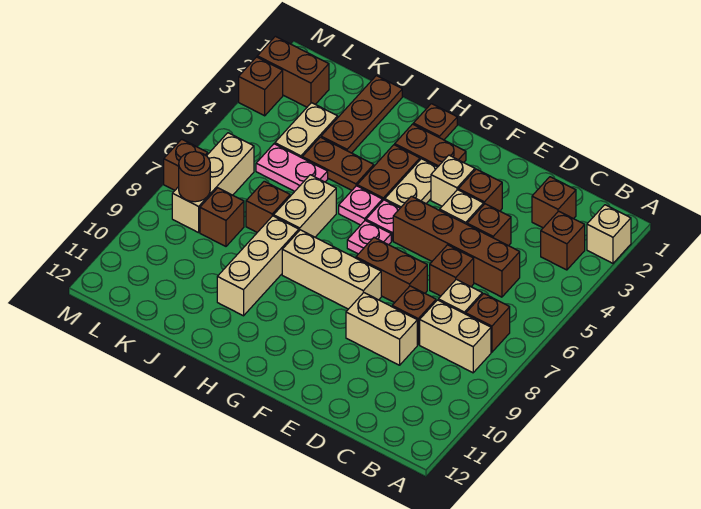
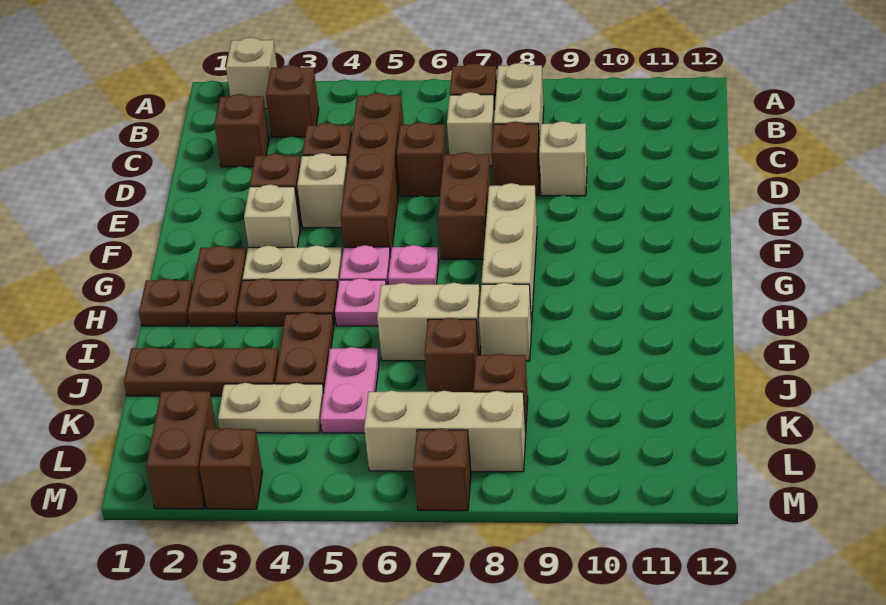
tan brick D9:E9 level 1 -> tan brick D9 level 1
tan brick I8:I10 level 1 -> tan brick I8 level 1
brown round brick L8 level 2 -> none

